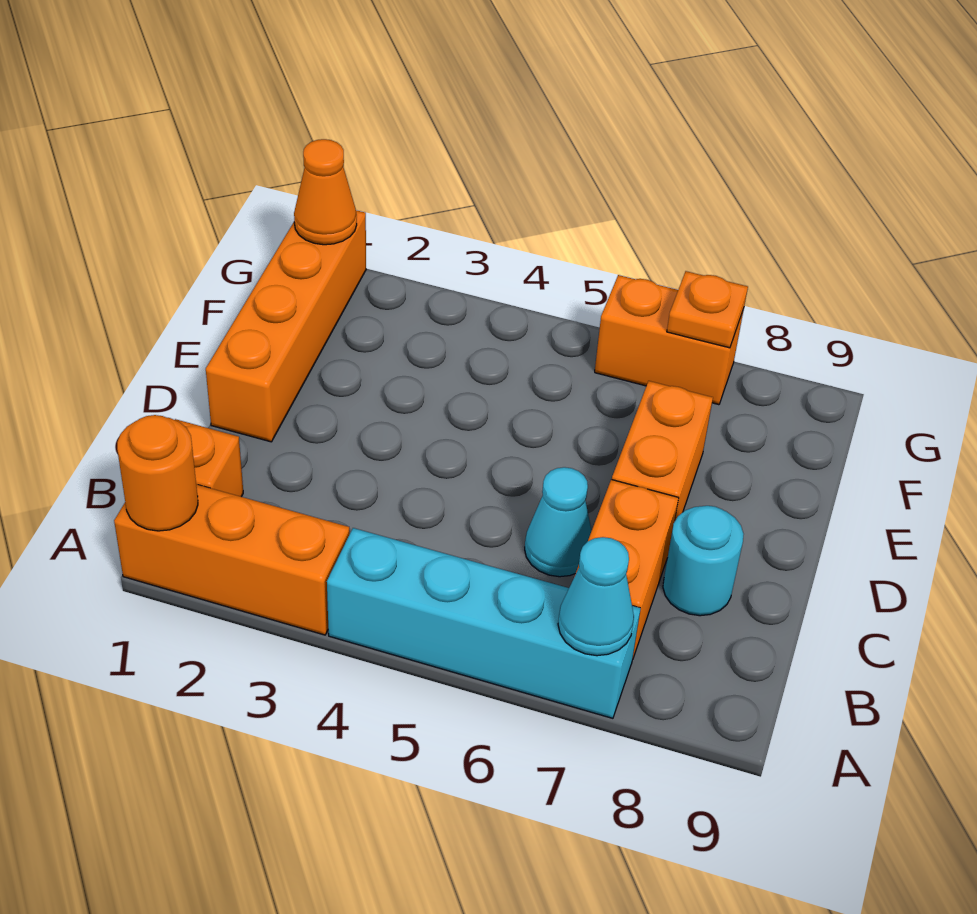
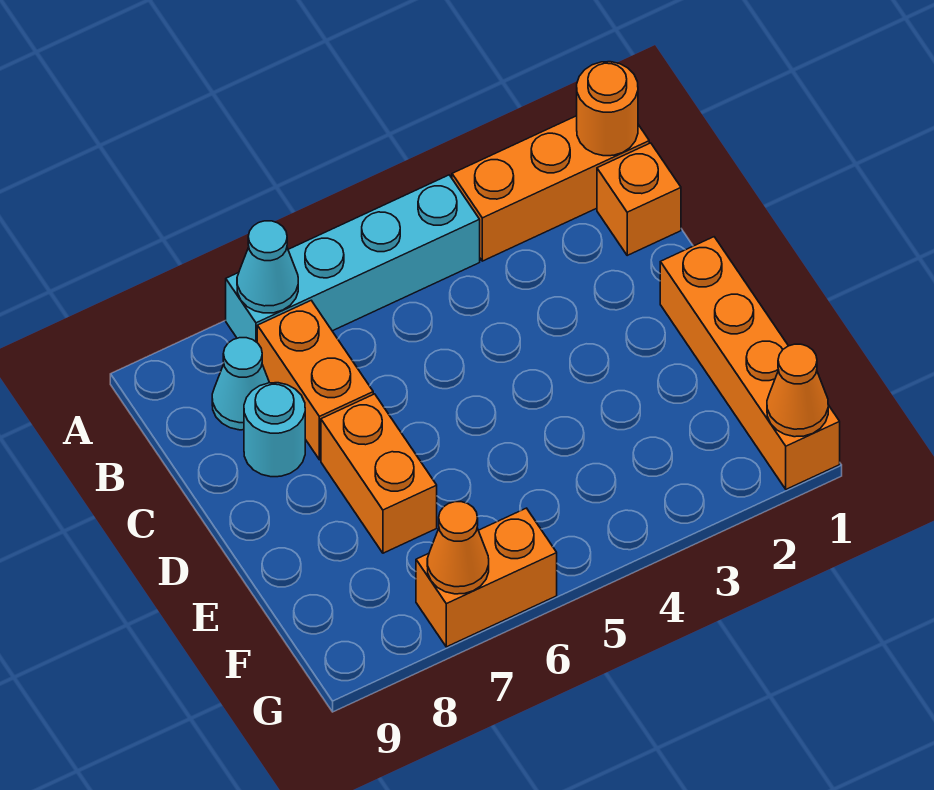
cyan cone C6 level 1 -> cyan cone B8 level 1
orange plate G7 level 2 -> orange cone G7 level 2

